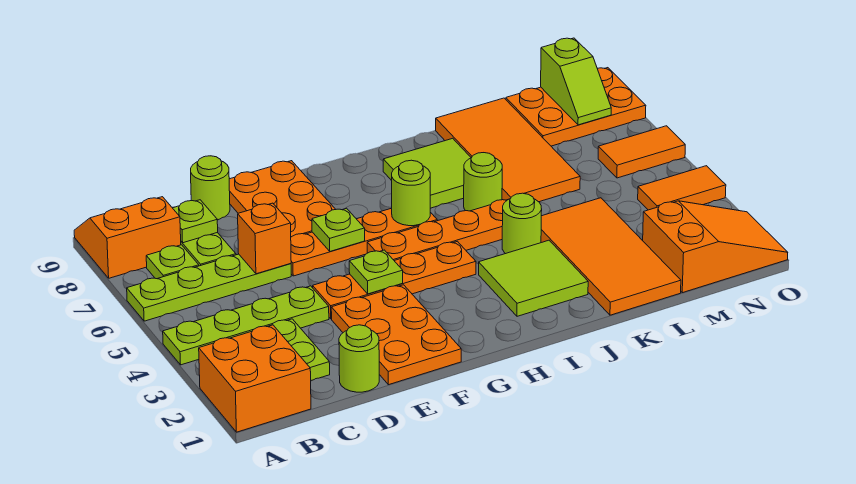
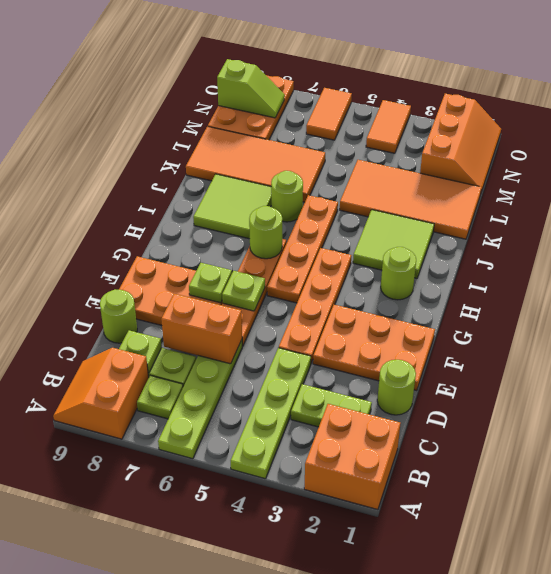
orange brick D6 level 2 -> orange brick D6:D7 level 2
lime plate F4 level 2 -> lime plate F7 level 2
lime round brick J4 level 1 -> lime round brick H2 level 1
orange slope M1:O2 level 1 top M -> orange slope M1:O2 level 1 top 2

